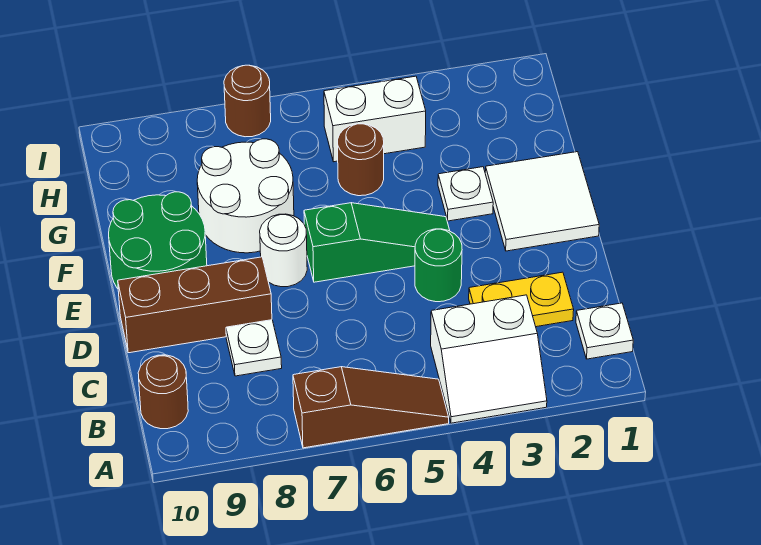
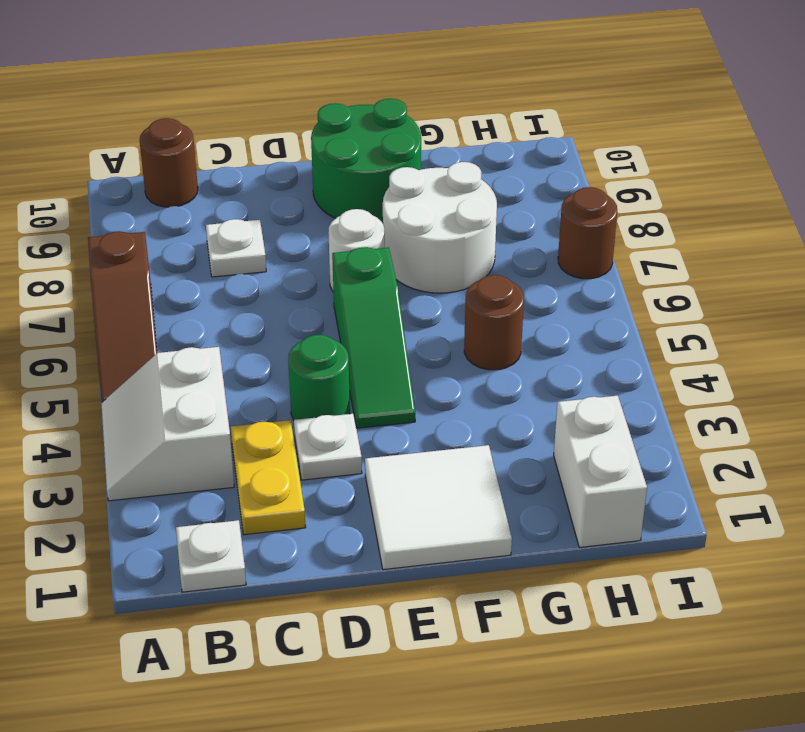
brown brick D8:D10 level 1 -> none
white plate F3 level 1 -> white plate D3 level 1
white brick H4:H5 level 1 -> white brick H1:H2 level 1

